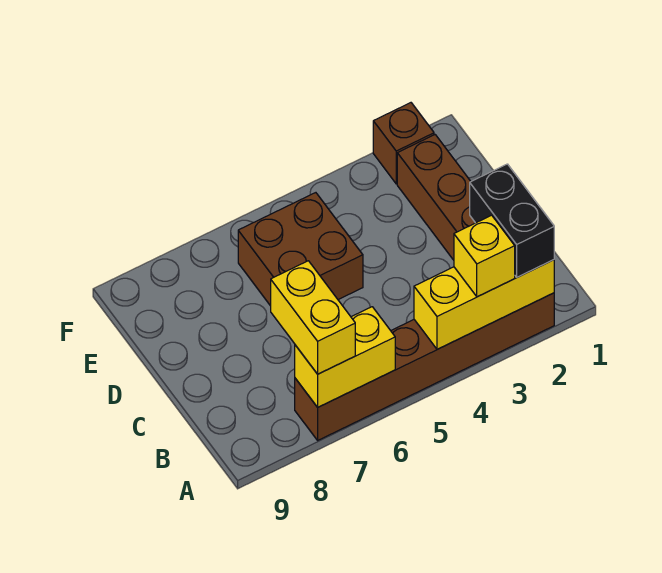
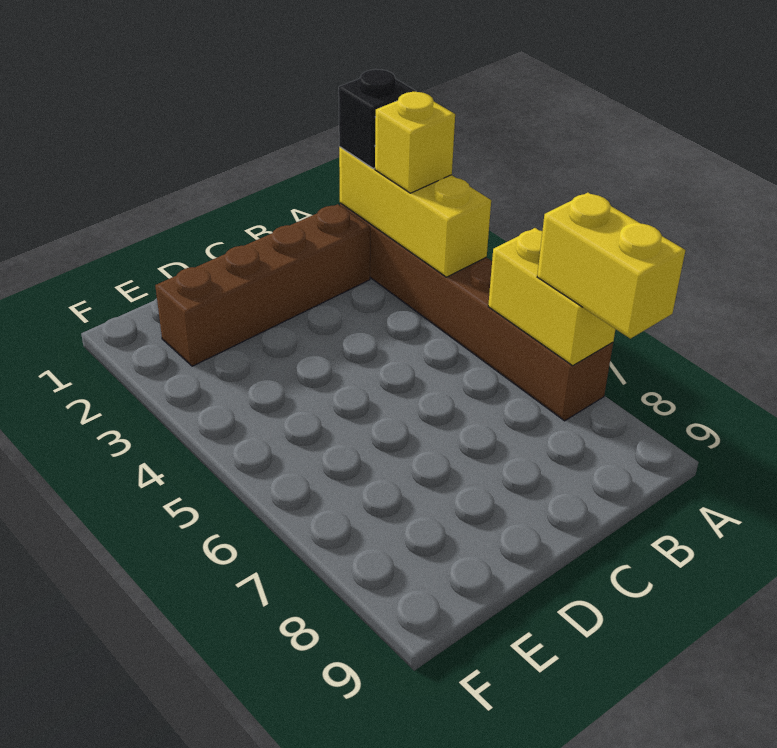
black brick A2:B2 level 3 -> black brick A2 level 3
yellow brick A7:B7 level 3 -> yellow brick A7:A8 level 3
brown brick D5:E6 level 1 -> none
brown brick F2 level 1 -> none

